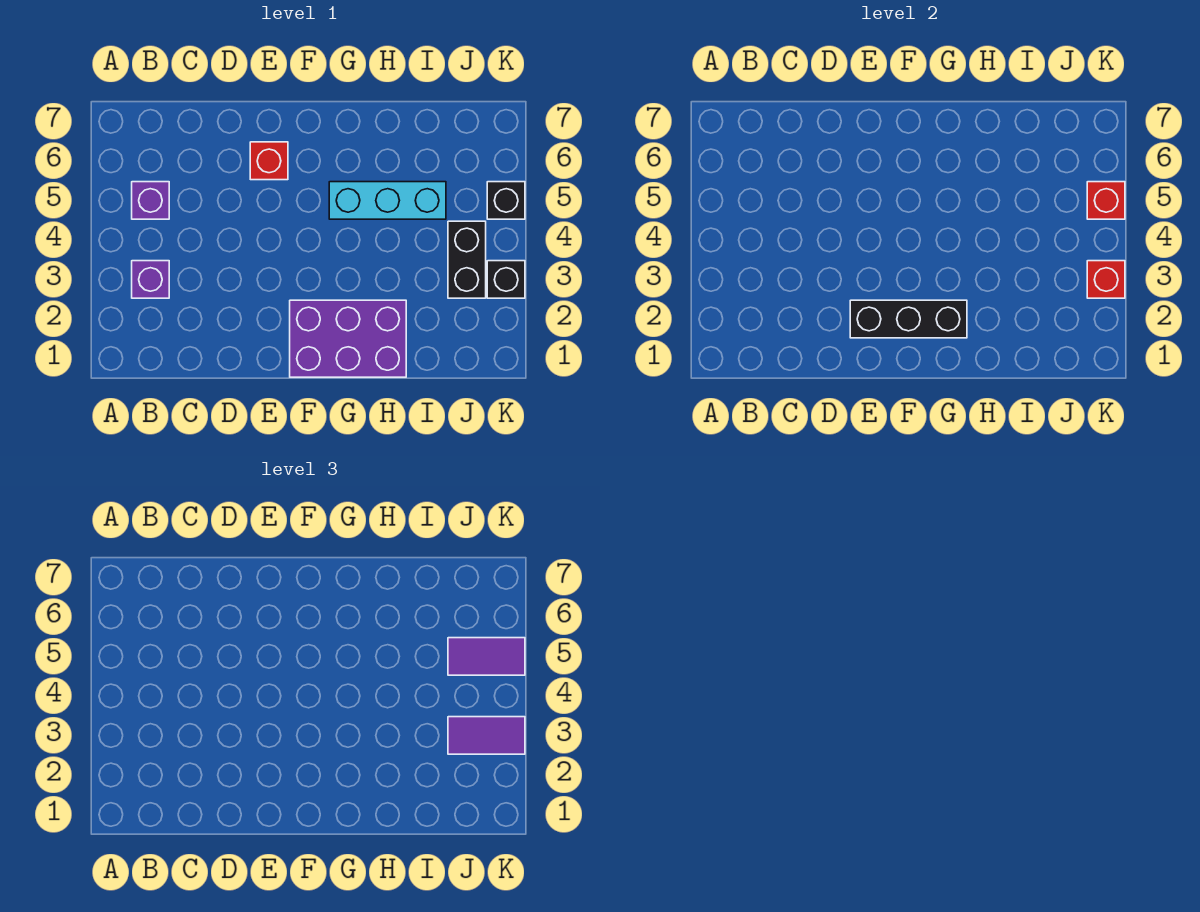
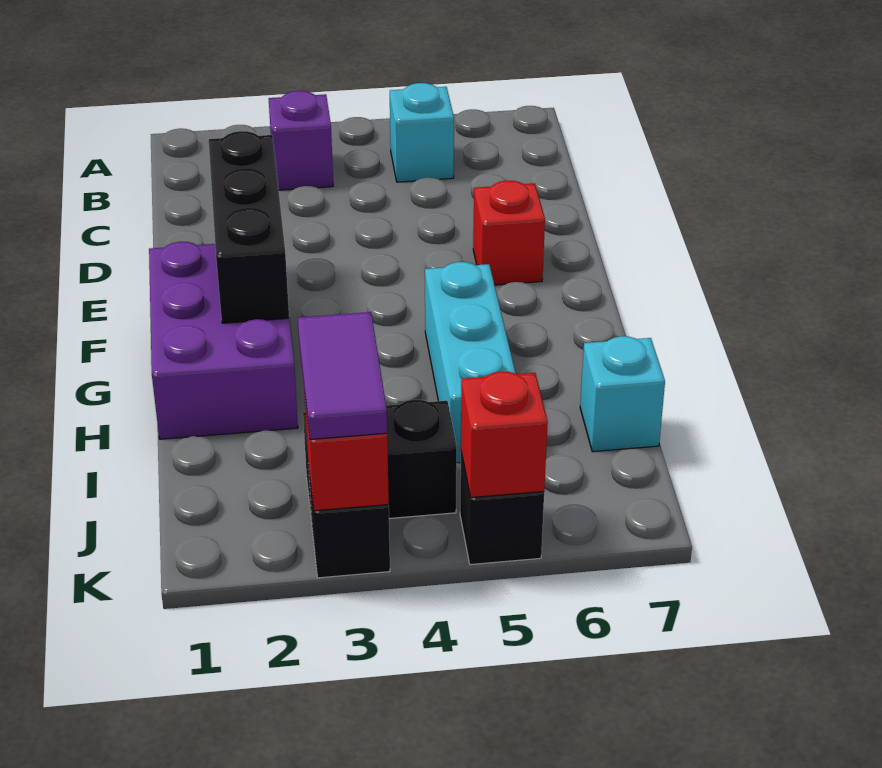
purple brick B5 level 1 -> cyan brick B5 level 1
none -> cyan brick I7 level 1
purple tile J5:K5 level 3 -> none

